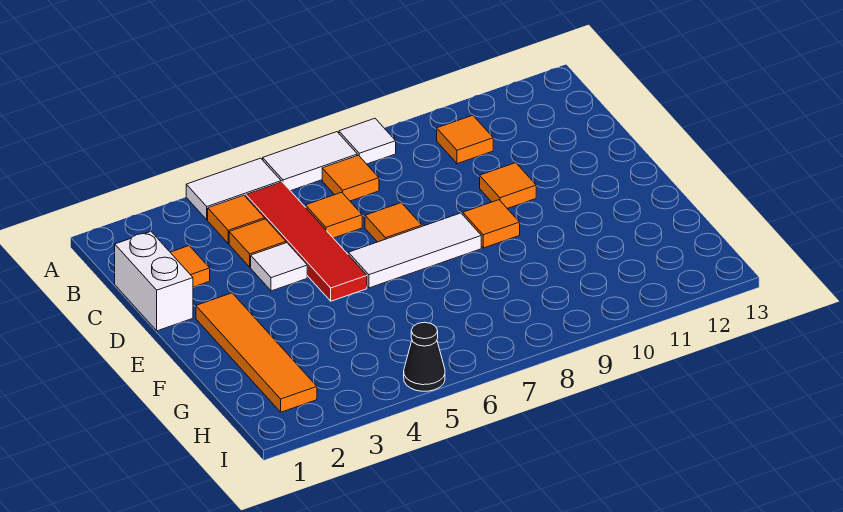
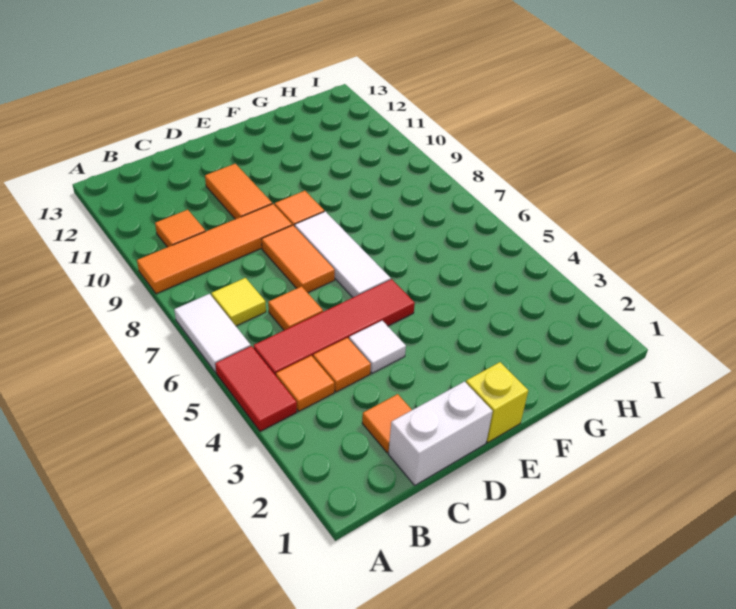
white tile A4:A5 level 1 -> red tile A4:A5 level 1
white tile A8 level 1 -> none
orange tile B7 level 1 -> yellow tile B7 level 1
orange tile D7 level 1 -> orange tile D7:D8 level 1
orange tile D10 level 1 -> orange tile D10:D11 level 1
none -> yellow brick E1 level 1
orange tile E2:H2 level 1 -> orange tile A9:D9 level 1
black cone I5 level 1 -> none

